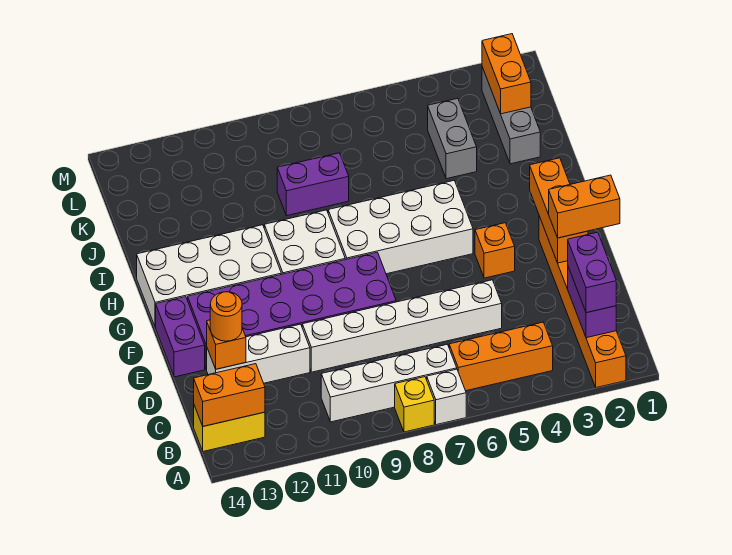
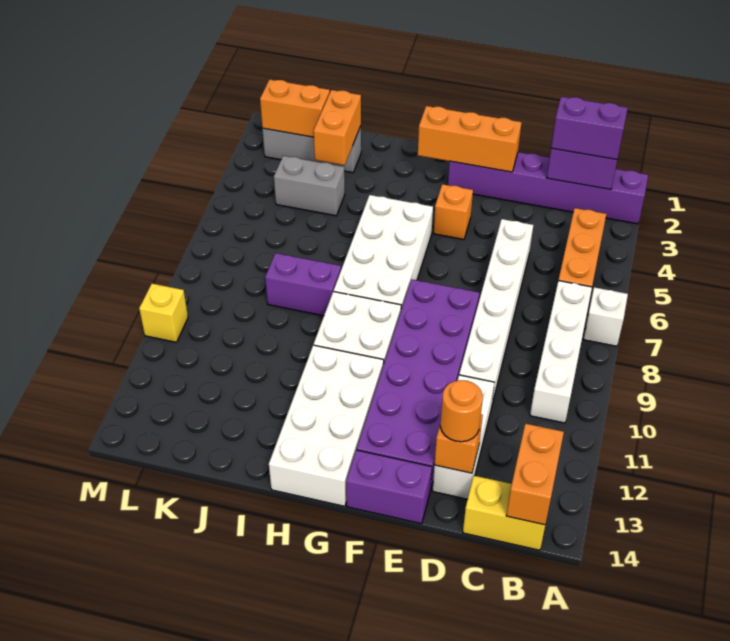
orange brick A2:F2 level 1 -> purple brick A2:F2 level 1
yellow brick A8 level 1 -> yellow brick M10 level 1
yellow brick B13:B14 level 1 -> yellow brick B14:C14 level 1
orange brick E1:E2 level 3 -> orange brick J2:J3 level 2
purple brick J8:J9 level 1 -> purple brick I8:J8 level 1

